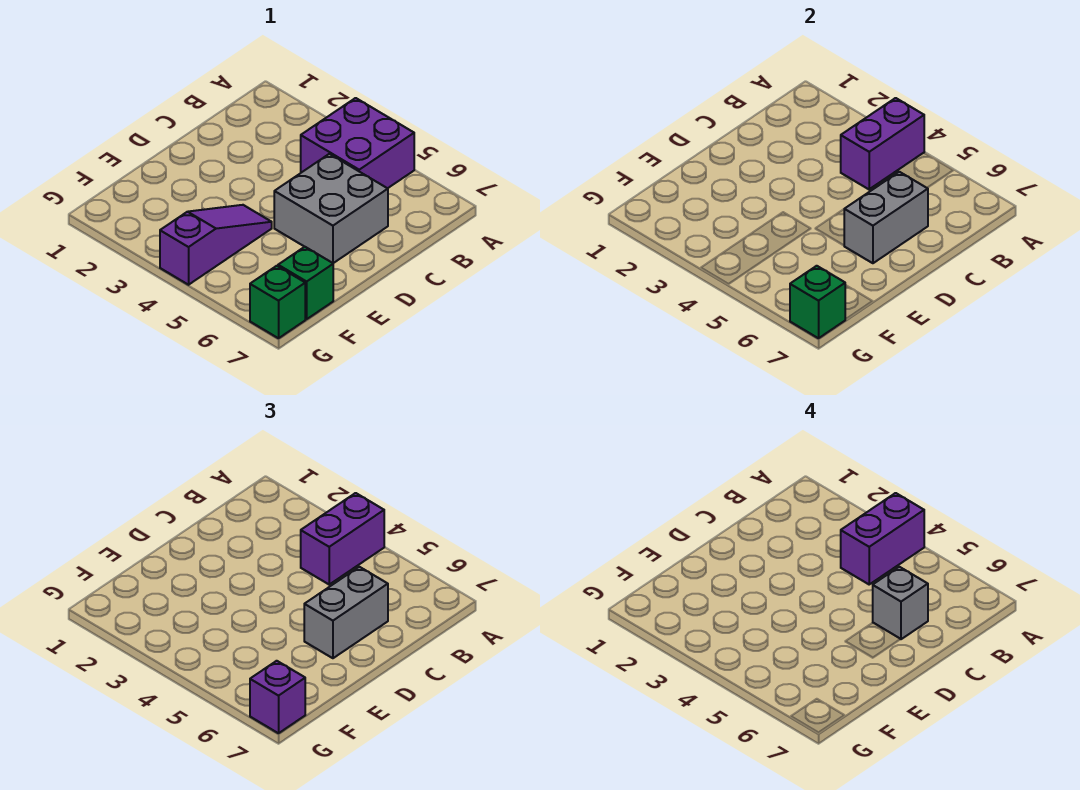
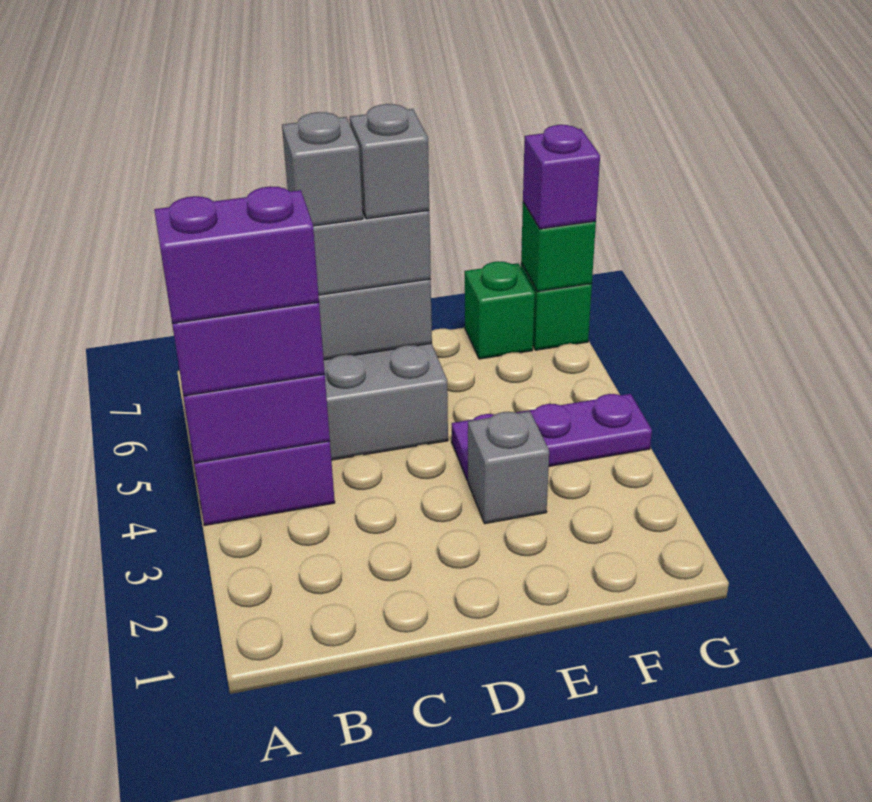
none -> grey brick D6 level 4
none -> grey brick E3 level 1
purple slope E4:G4 level 1 top G -> purple plate E4:G4 level 1

